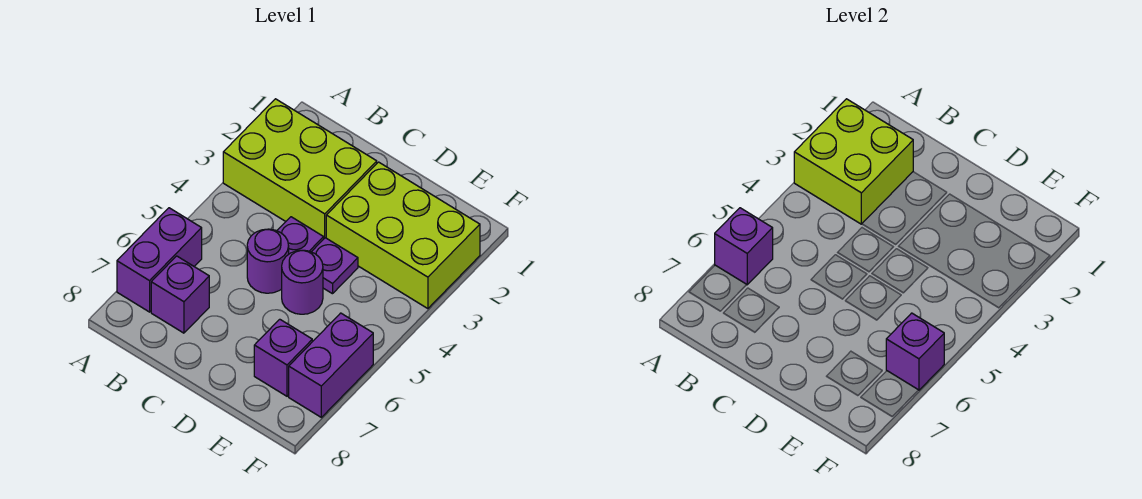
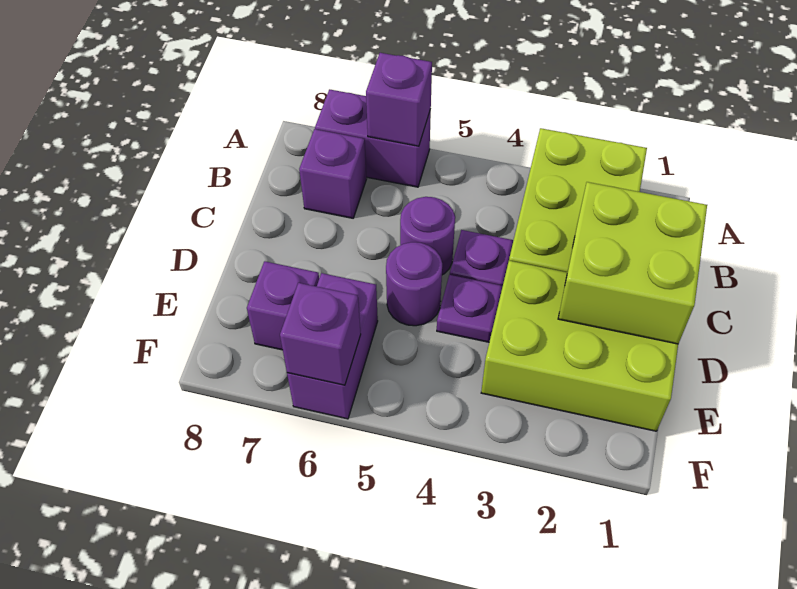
lime brick A2:B3 level 2 -> lime brick C1:D2 level 2
lime brick D2:F3 level 1 -> lime brick D1:E3 level 1
purple brick F6:F7 level 1 -> purple brick E6:F6 level 1

